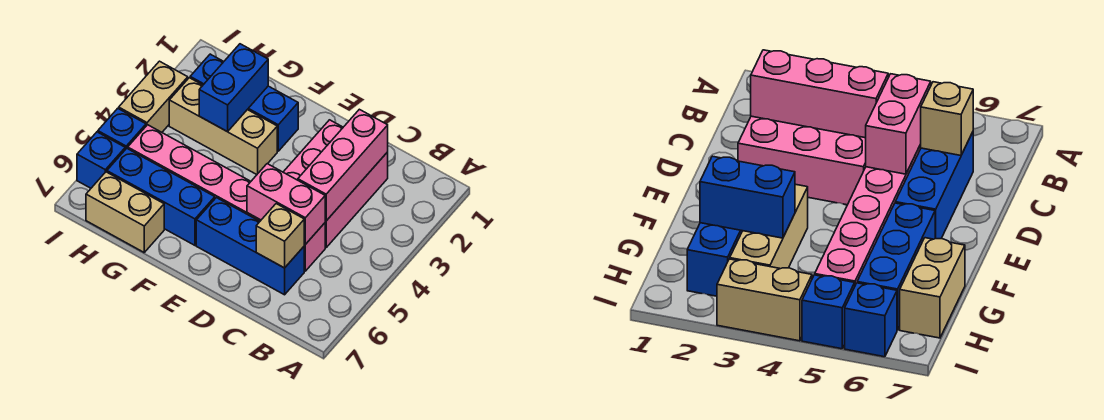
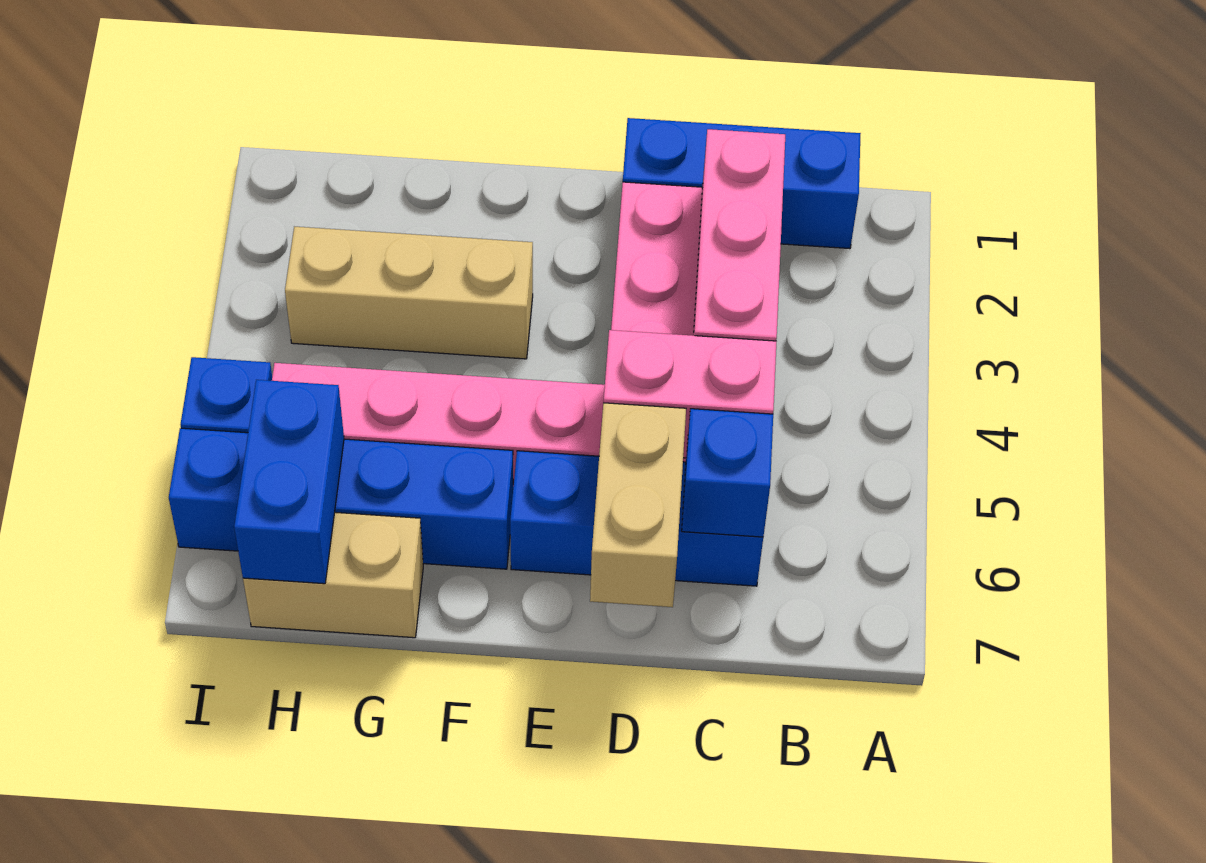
tan brick C6 level 2 -> blue brick C6 level 2
blue brick F2:H2 level 1 -> blue brick B1:D1 level 1
blue brick G2:G3 level 2 -> blue brick H6:H7 level 2
tan brick I3:I4 level 1 -> tan brick D6:D7 level 2

